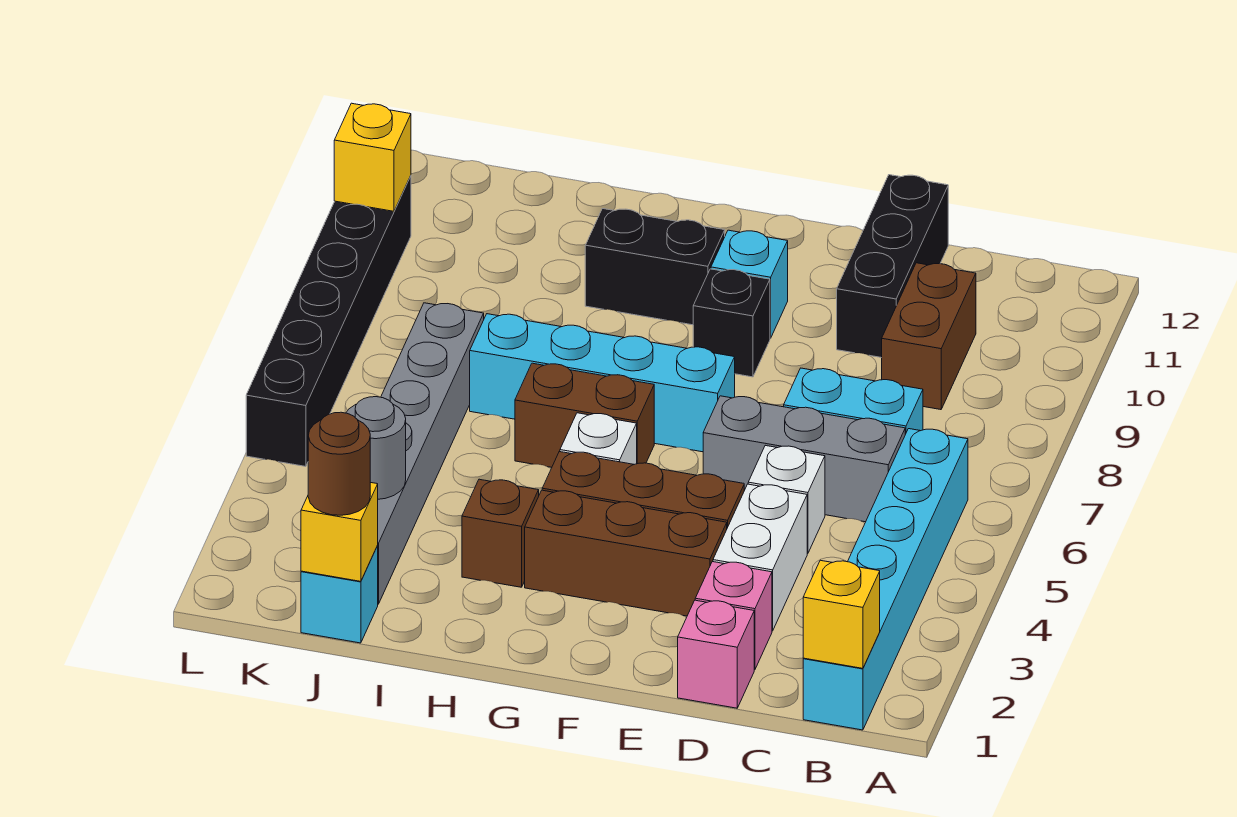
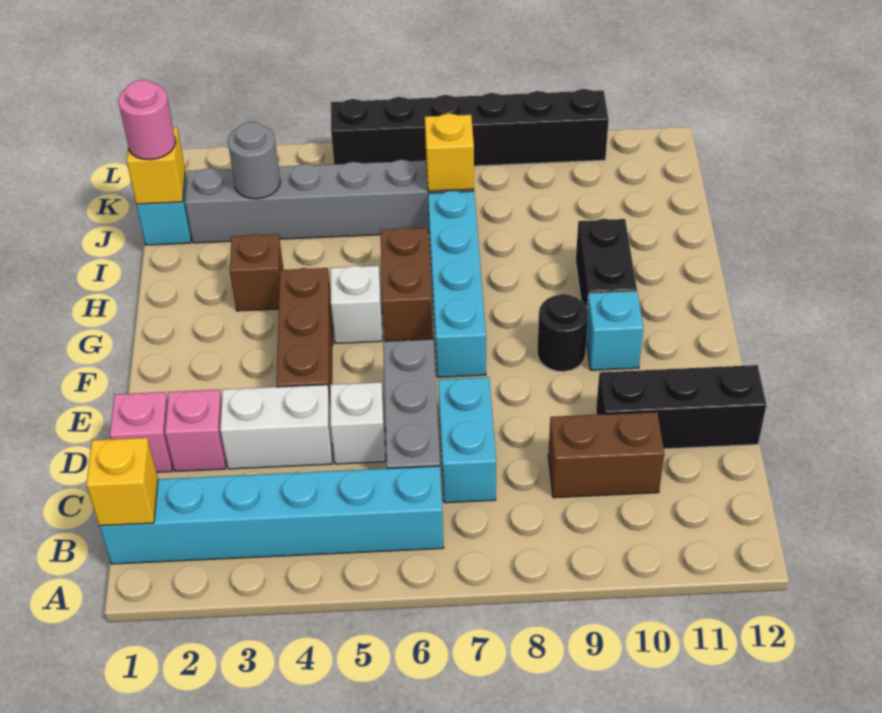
brown brick E3:G3 level 1 -> none
black brick F9 level 1 -> black round brick F9 level 1
brown round brick J1 level 3 -> pink round brick J1 level 3
yellow brick L10 level 2 -> yellow brick J7 level 2

